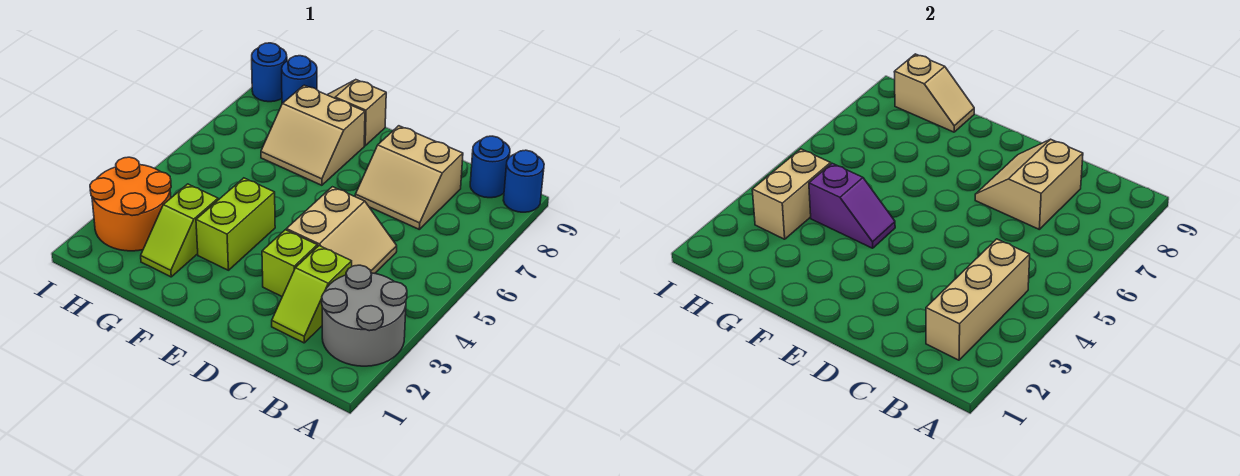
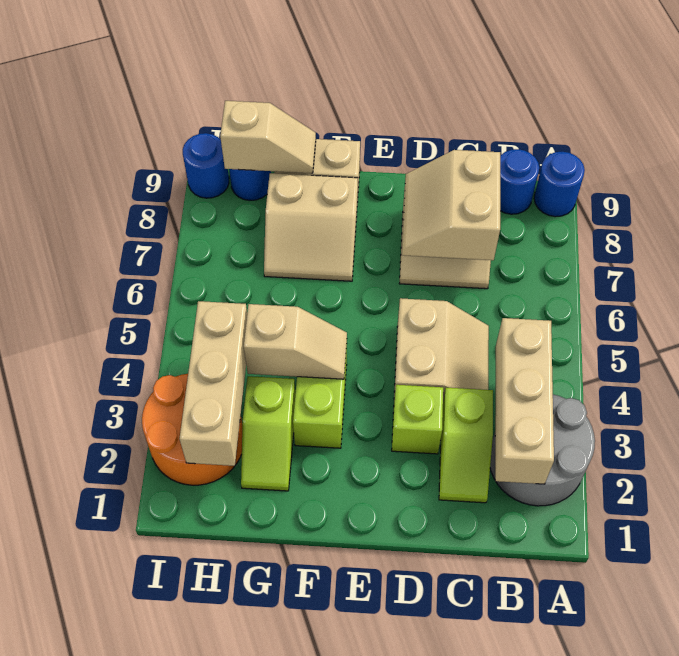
purple slope F4:G4 level 2 top G -> tan slope F4:G4 level 2 top G
tan brick H3:H4 level 2 -> tan brick H2:H4 level 2

